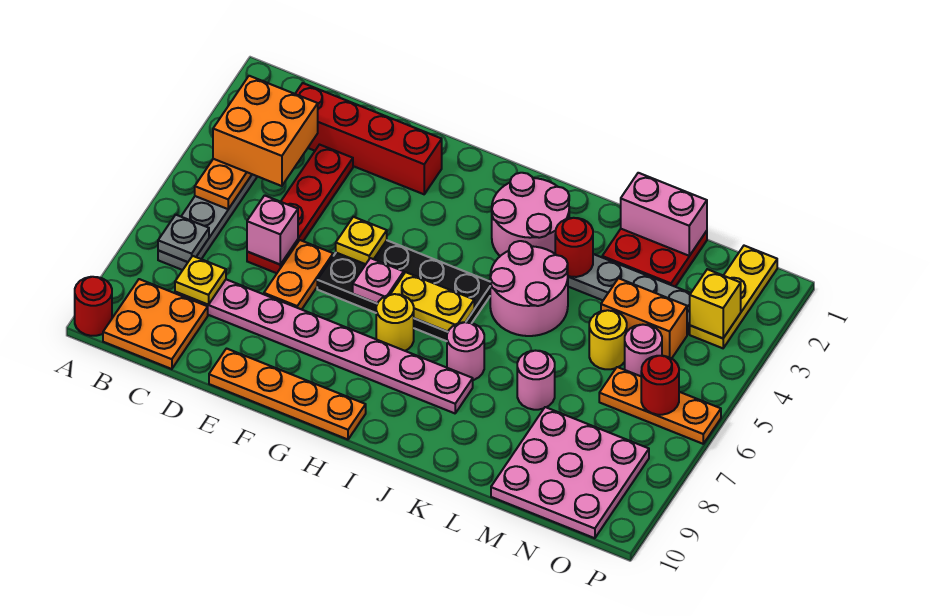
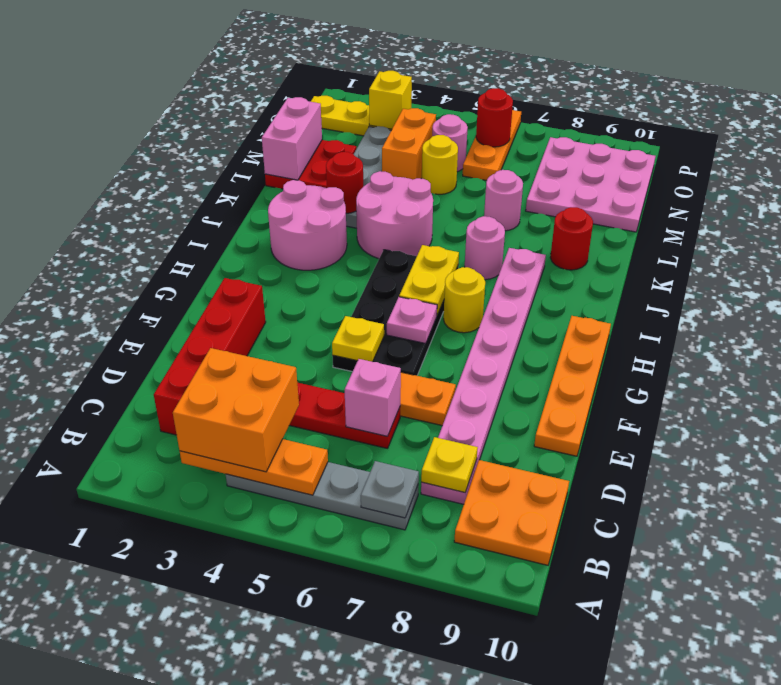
red round brick A10 level 1 -> red round brick K9 level 1

